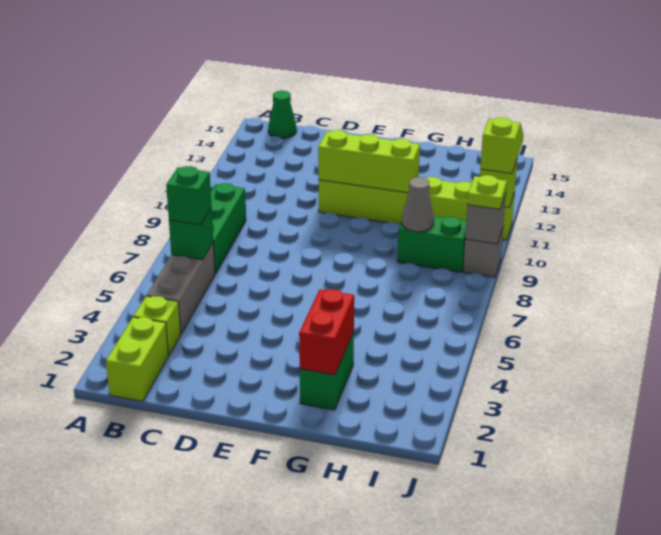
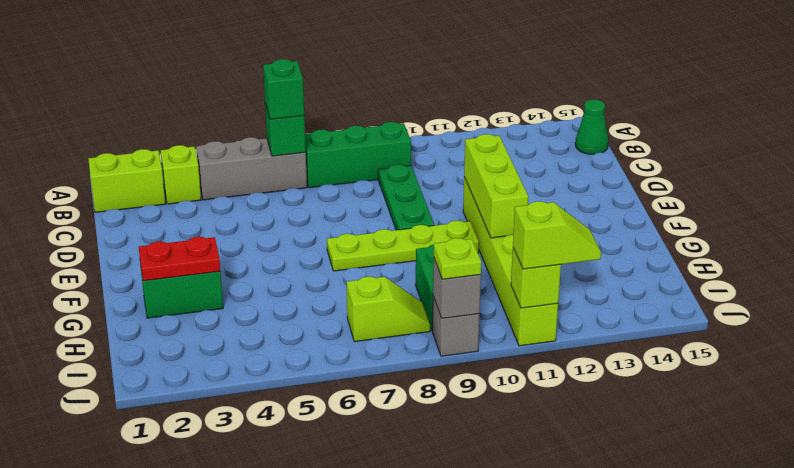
none -> green plate C9:E9 level 1
none -> lime plate F7:F10 level 1
red brick G2:G3 level 2 -> red plate G2:G3 level 2
grey cone H9 level 2 -> none
none -> lime slope I7:I8 level 1 top 7

